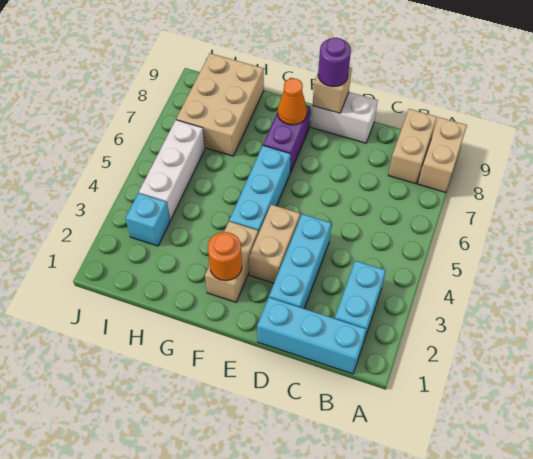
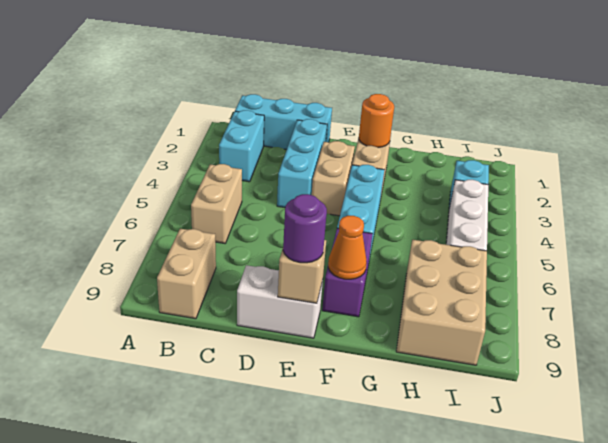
tan brick A8:A9 level 1 -> tan brick B5:B6 level 1

